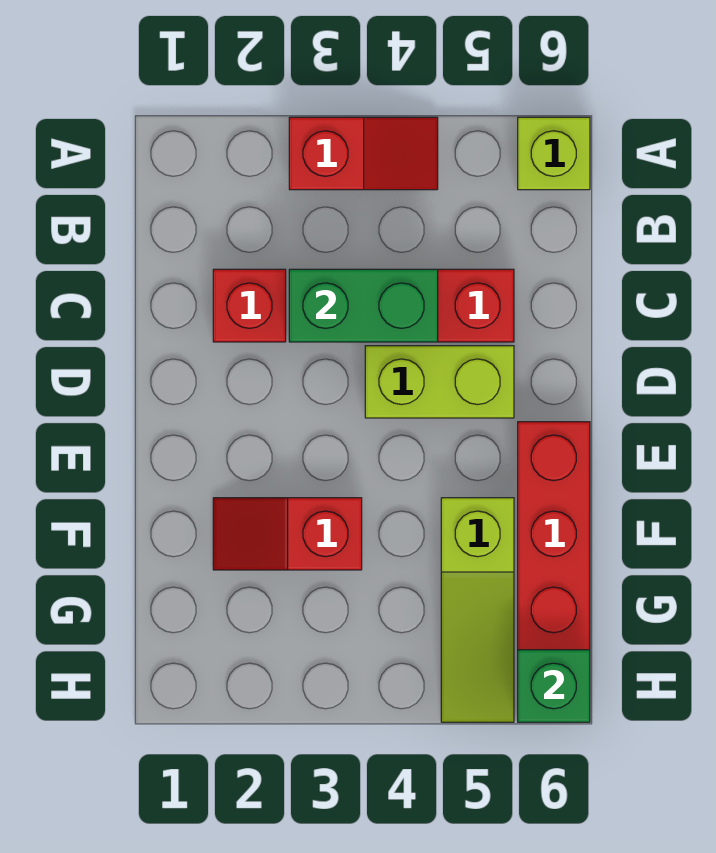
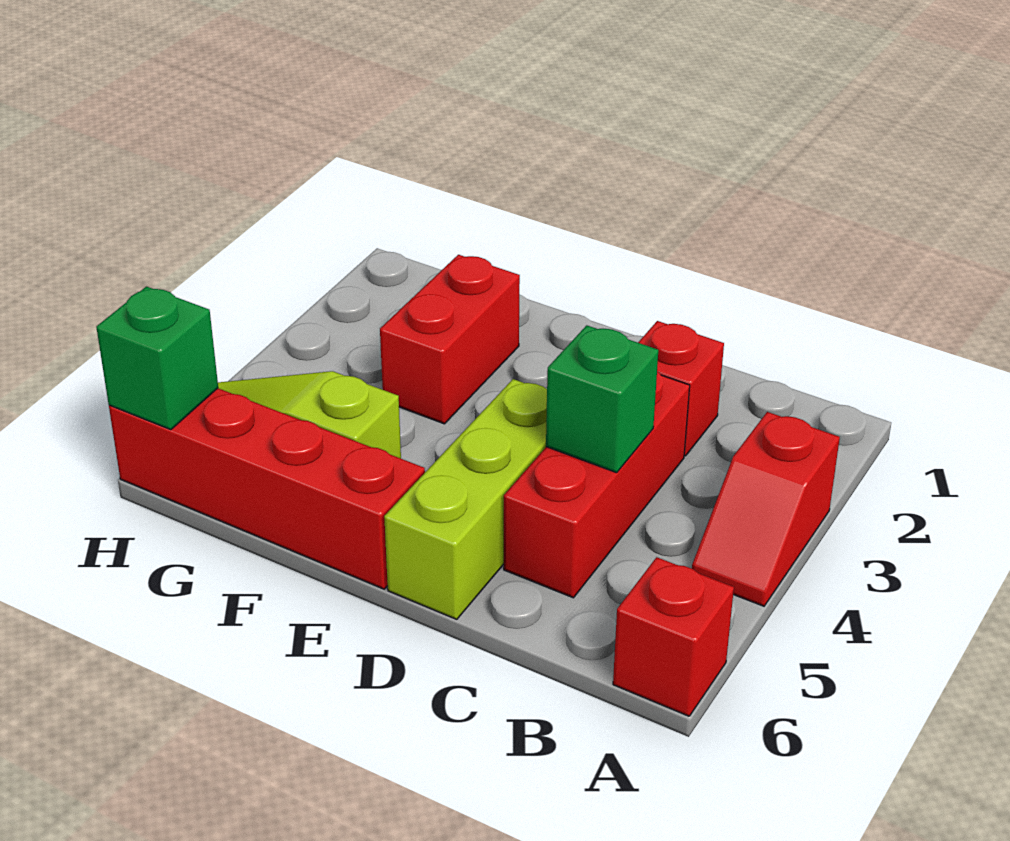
lime brick A6 level 1 -> red brick A6 level 1
green brick C3:C4 level 2 -> green brick C4 level 2
lime brick D4:D5 level 1 -> lime brick D4:D6 level 1
red slope F2:F3 level 1 top 3 -> red brick F2:F3 level 1

